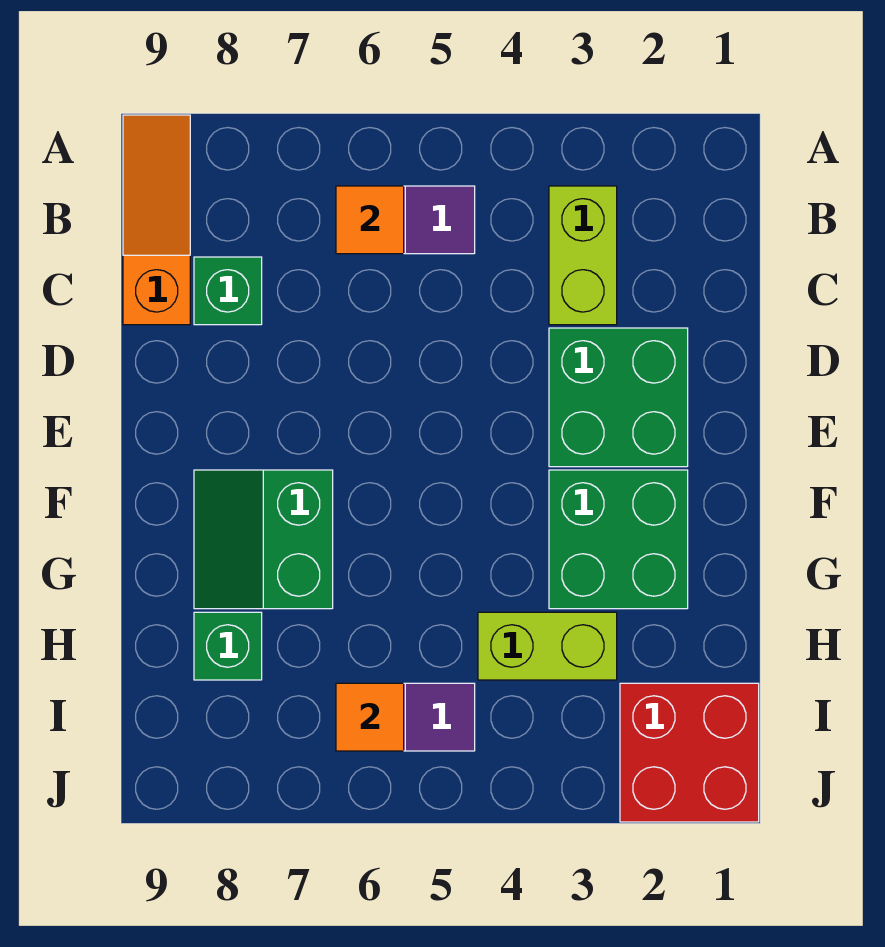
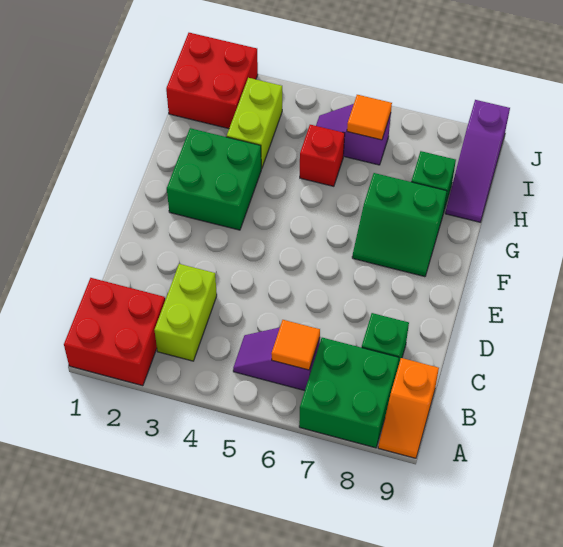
none -> red brick A1:B2 level 1
orange slope A9:C9 level 1 top C -> orange slope A9:B9 level 1 top B
green brick D2:E3 level 1 -> green brick A7:B8 level 1
green slope F7:G8 level 1 top 7 -> green slope F7:G8 level 1 top G
lime brick H3:H4 level 1 -> lime brick H3:I3 level 1
none -> red brick H5 level 1
none -> purple slope H9:J9 level 1 top J

